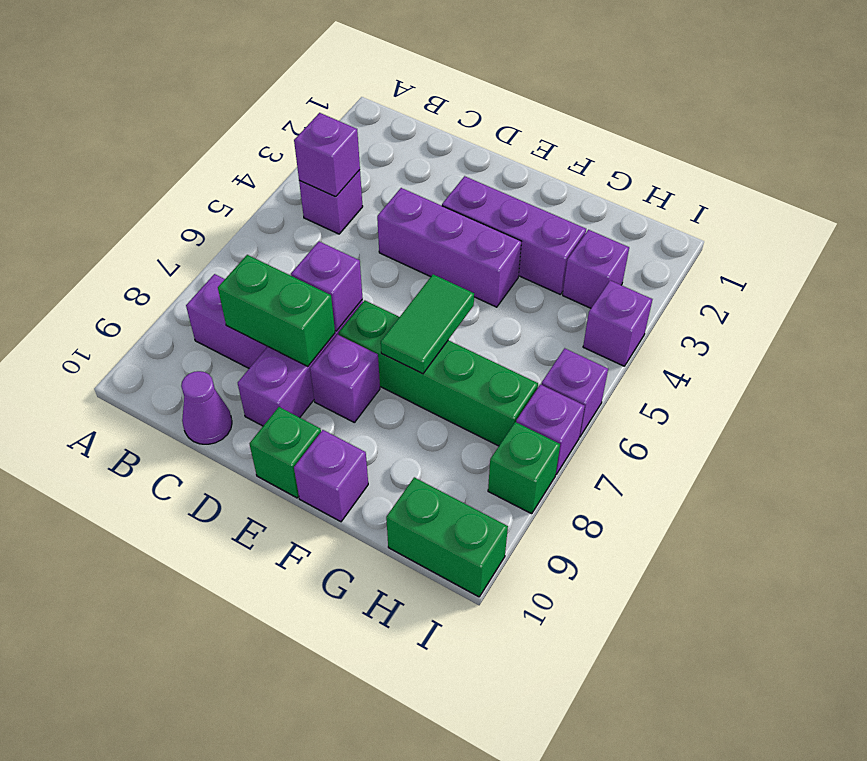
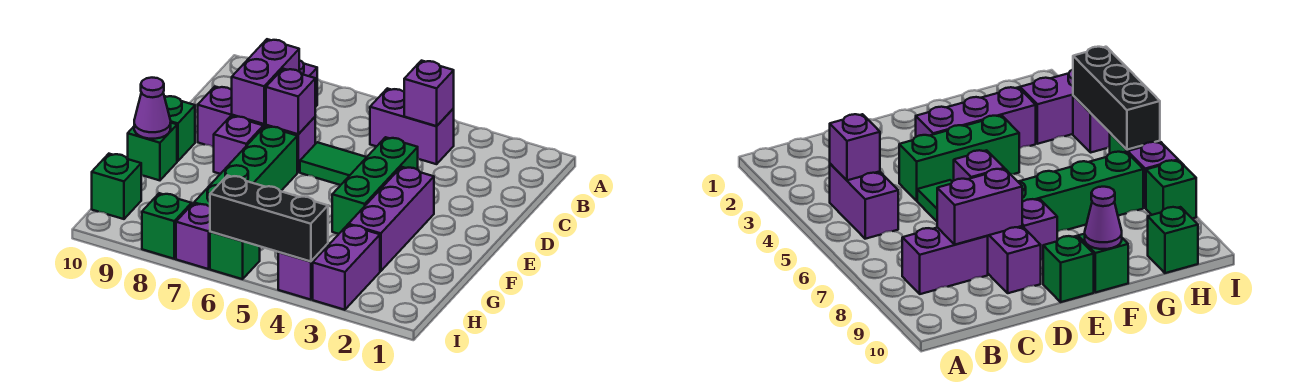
purple brick B4 level 1 -> purple brick B4:B5 level 1
green brick C8:D8 level 2 -> purple brick C8:D8 level 2
purple cone C10 level 1 -> purple cone F10 level 2
purple brick D4:F4 level 1 -> green brick D4:F4 level 1
green tile F6:F7 level 2 -> green tile D5:D6 level 1
purple brick F10 level 1 -> green brick F10 level 1
purple brick H3 level 1 -> purple brick H3:I3 level 1
green brick H10:I10 level 1 -> green brick H10 level 1
none -> black brick I4:I6 level 2
purple brick I6 level 1 -> green brick I6 level 1

